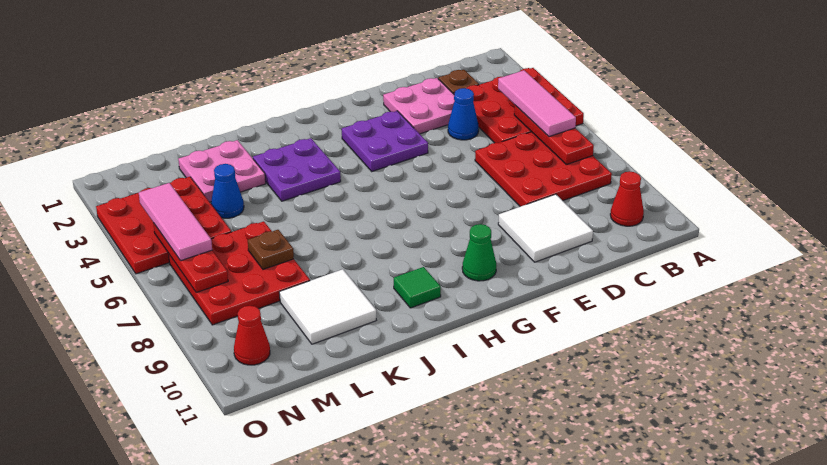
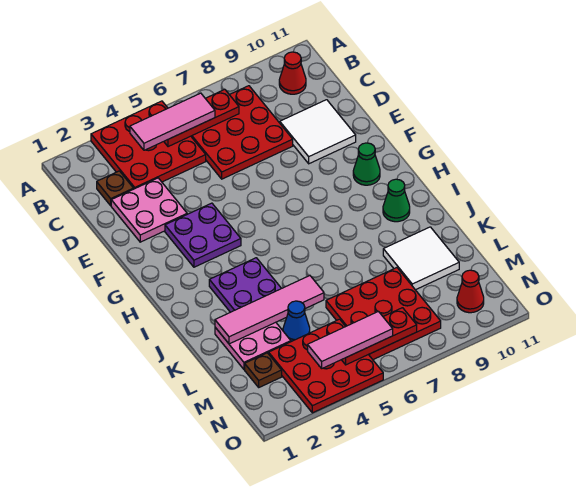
blue cone D4 level 1 -> none
green tile I10 level 1 -> green cone I10 level 1
none -> pink tile K2:K5 level 2
brown plate L7 level 2 -> brown plate M2 level 1

